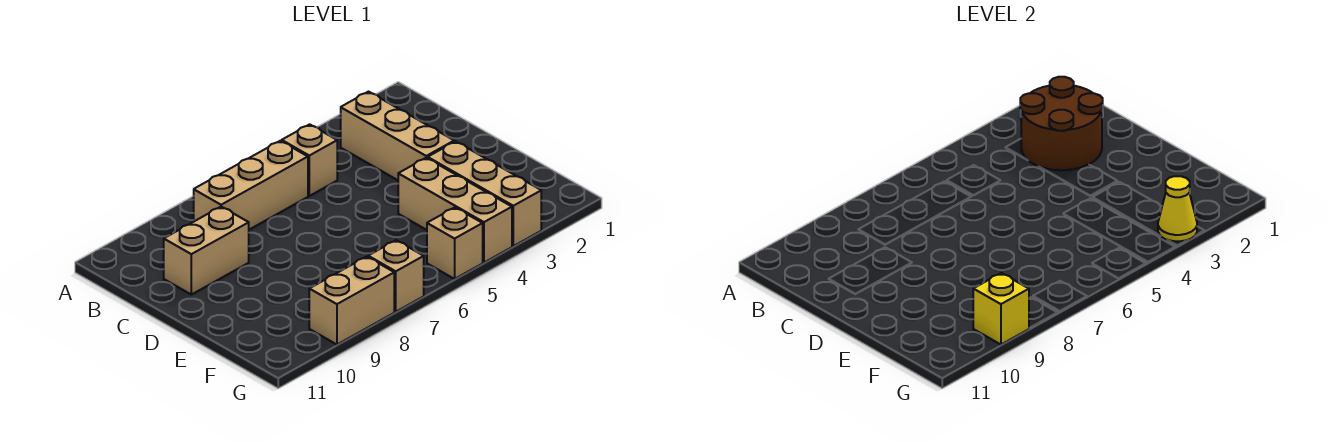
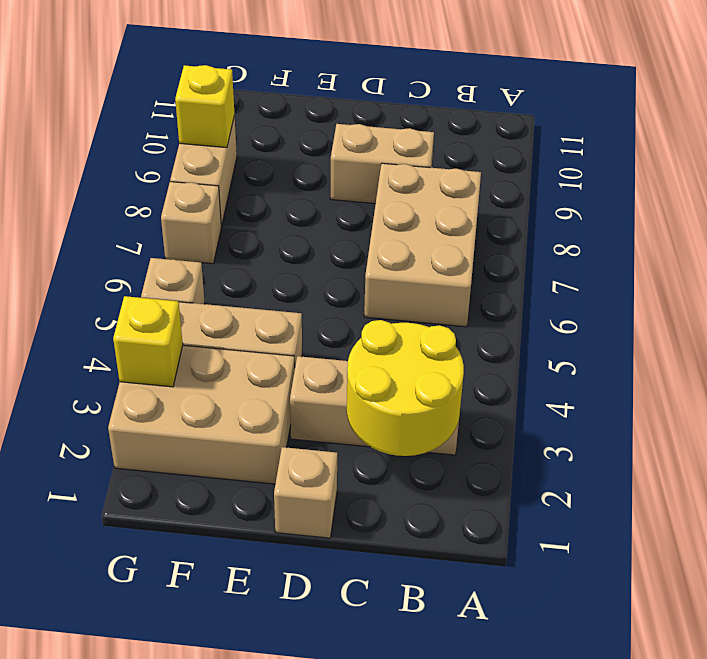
brown round brick B2:C3 level 2 -> yellow round brick B2:C3 level 2
tan brick B5 level 1 -> tan brick D1 level 1
tan brick B6:B8 level 1 -> tan brick B6:C8 level 1
tan brick C9:C10 level 1 -> tan brick C9:D9 level 1
tan brick E3:G3 level 1 -> tan brick E2:G3 level 1
yellow cone G3 level 2 -> yellow brick G3 level 2

